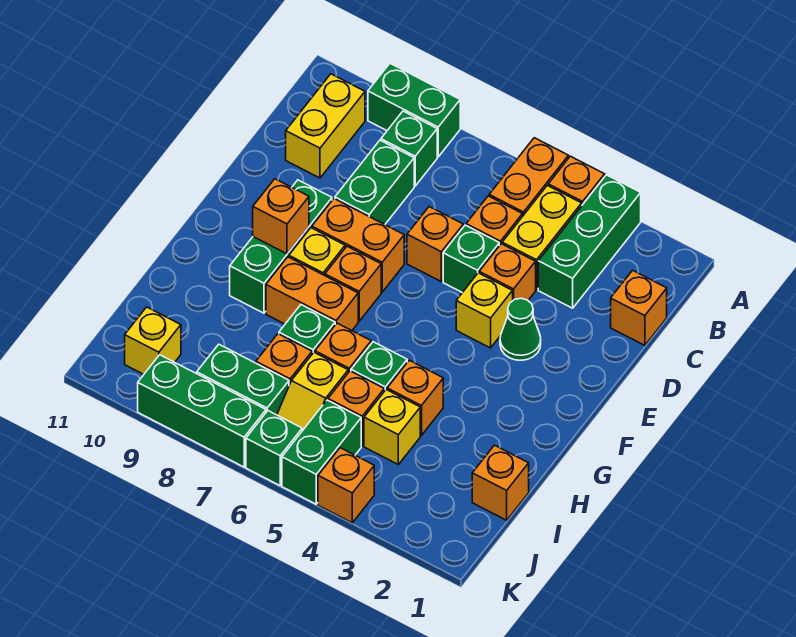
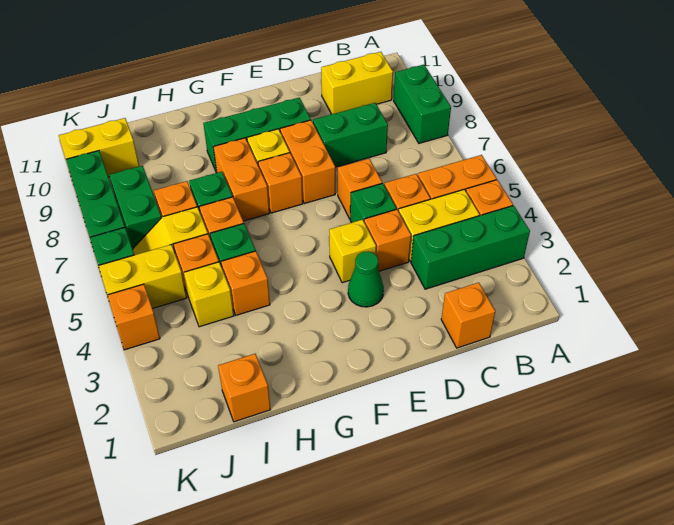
green brick B8 level 1 -> none
orange brick F9 level 2 -> none
green brick J5:K5 level 1 -> yellow brick J5:K5 level 1
yellow brick J10 level 1 -> yellow brick J10:K10 level 1

